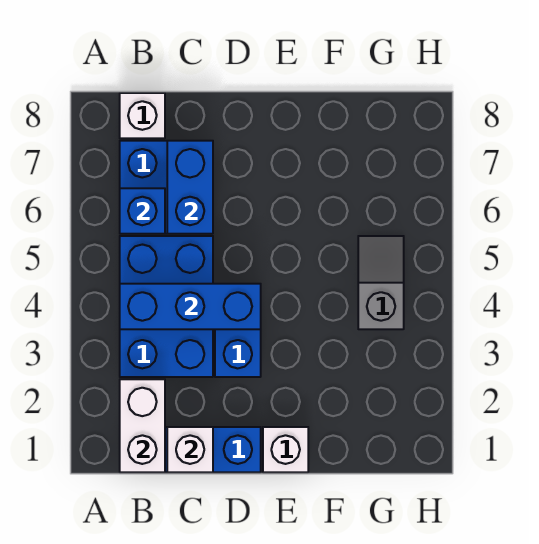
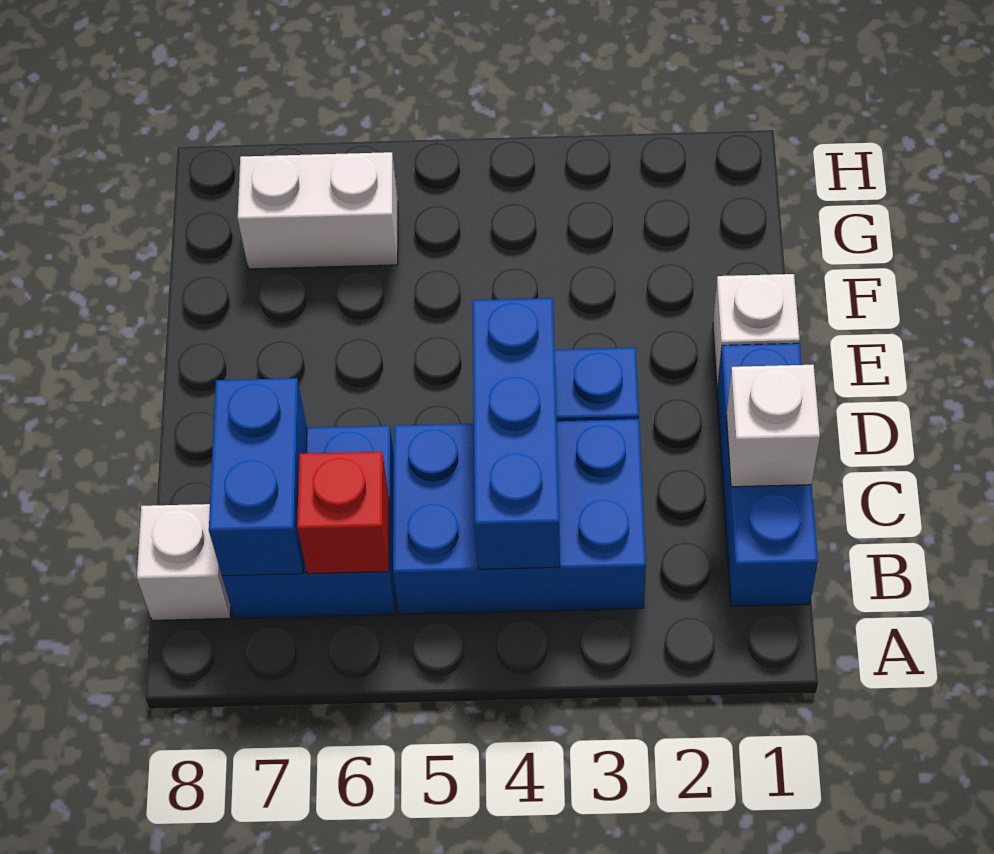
white brick B1:B2 level 2 -> white brick G6:G7 level 1
blue brick B6 level 2 -> red brick B6 level 2
blue brick C6:C7 level 2 -> blue brick B7:C7 level 2
grey slope G4:G5 level 1 top 4 -> none

